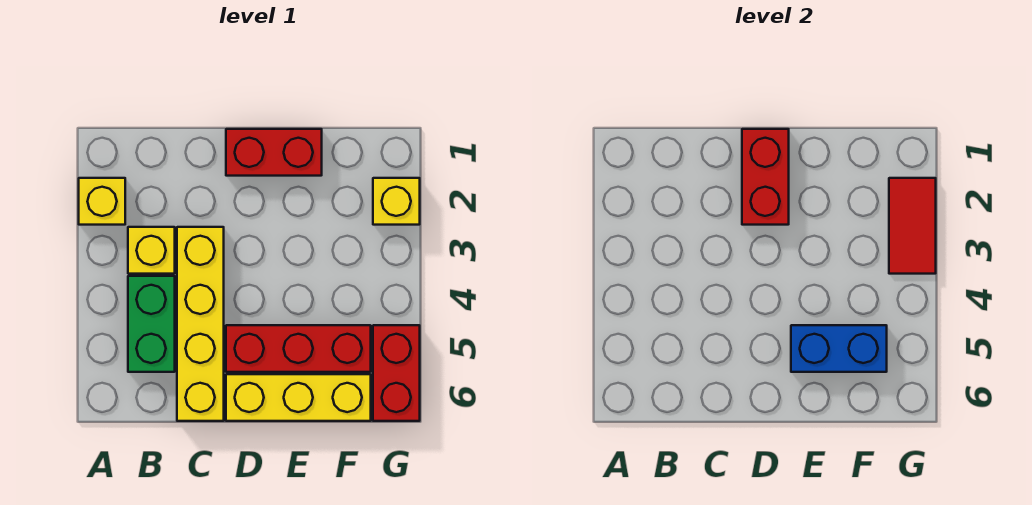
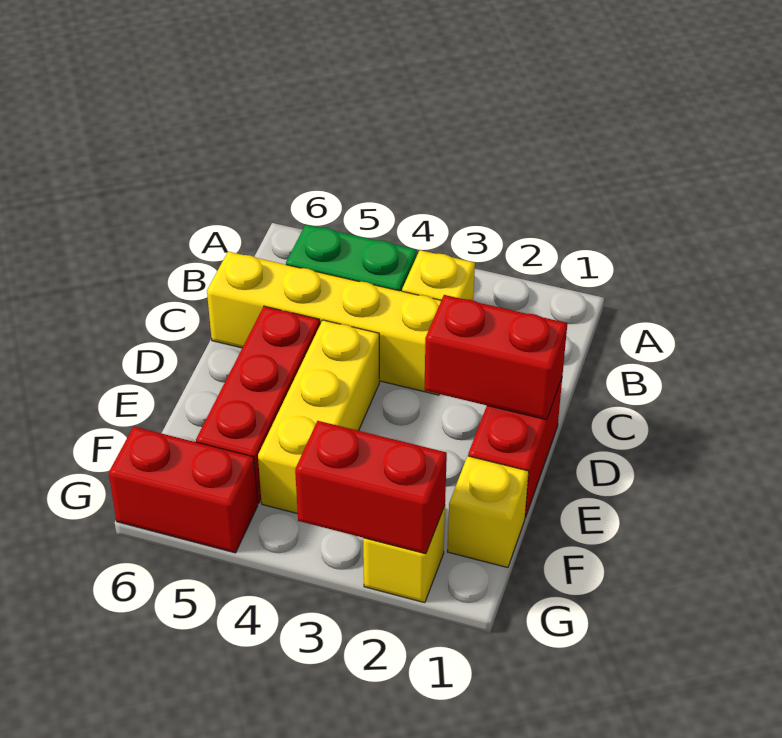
yellow brick A2 level 1 -> yellow brick F1 level 1
yellow brick D6:F6 level 1 -> yellow brick D4:F4 level 1
blue brick E5:F5 level 2 -> none
red tile G2:G3 level 2 -> red brick G2:G3 level 2

